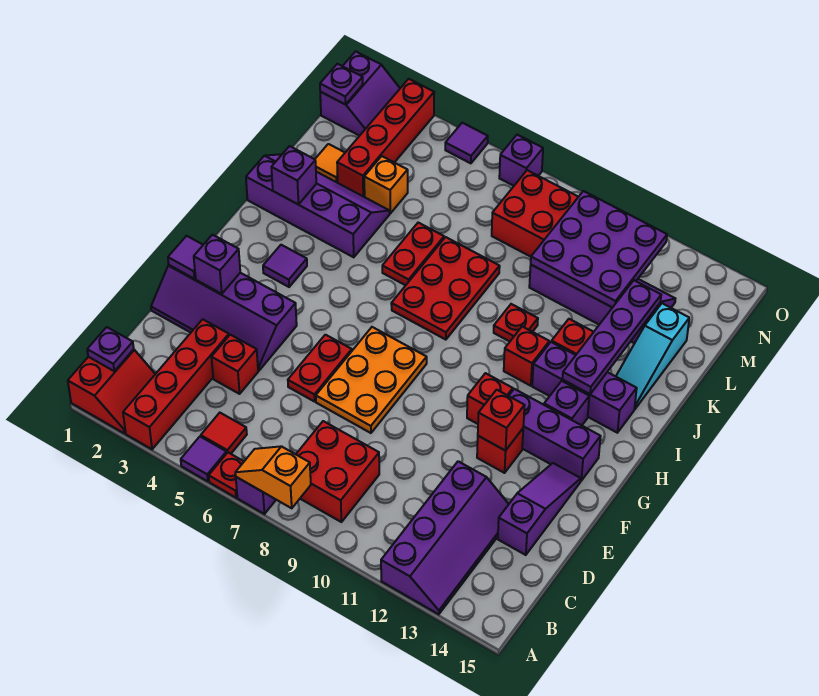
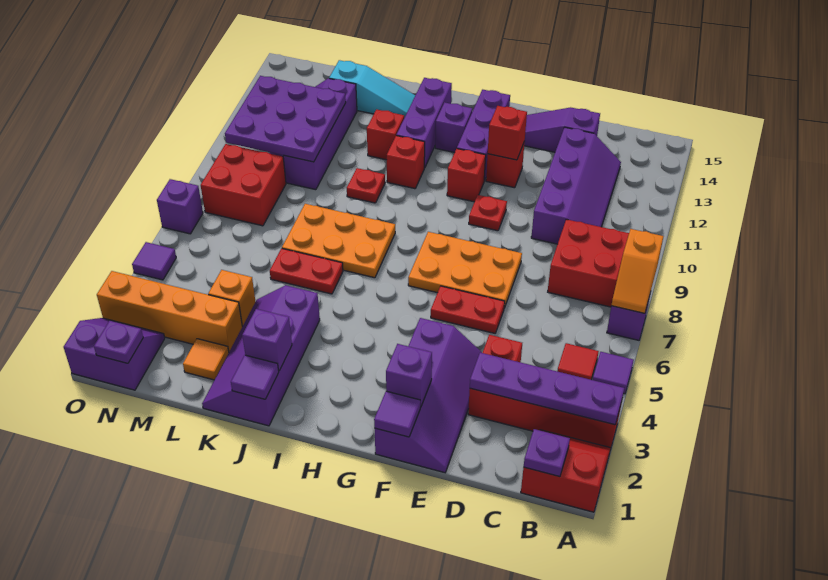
red plate A6 level 1 -> red plate F10 level 1
purple slope A12:D13 level 1 top 12 -> purple slope C10:D13 level 1 top D
purple tile H3 level 1 -> purple tile J1 level 2
red plate I7:K8 level 1 -> orange plate I7:K8 level 1
purple plate I13:L13 level 2 -> purple plate A3:D3 level 2
red brick L3:O3 level 1 -> orange brick L3:O3 level 1

